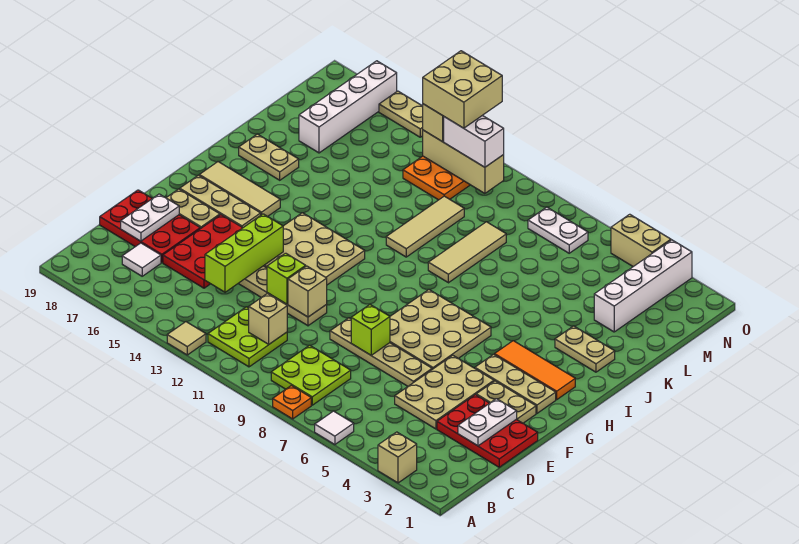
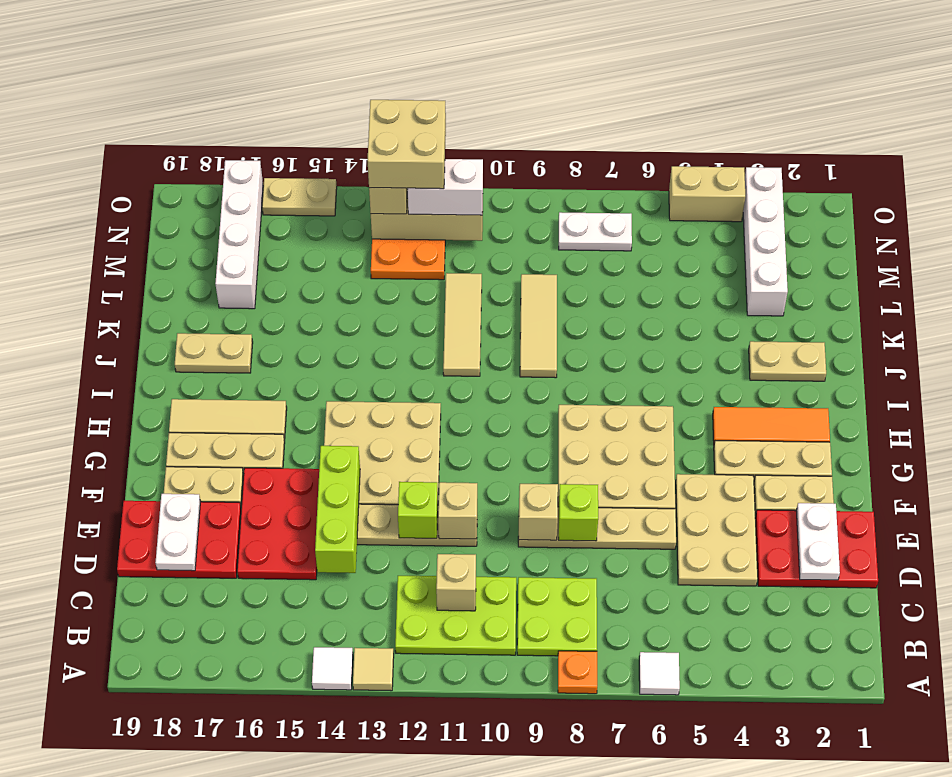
tan brick A3 level 1 -> tan brick E9 level 2
lime plate B11:C12 level 1 -> lime plate B10:C12 level 1
white tile C17 level 1 -> white tile A14 level 1

